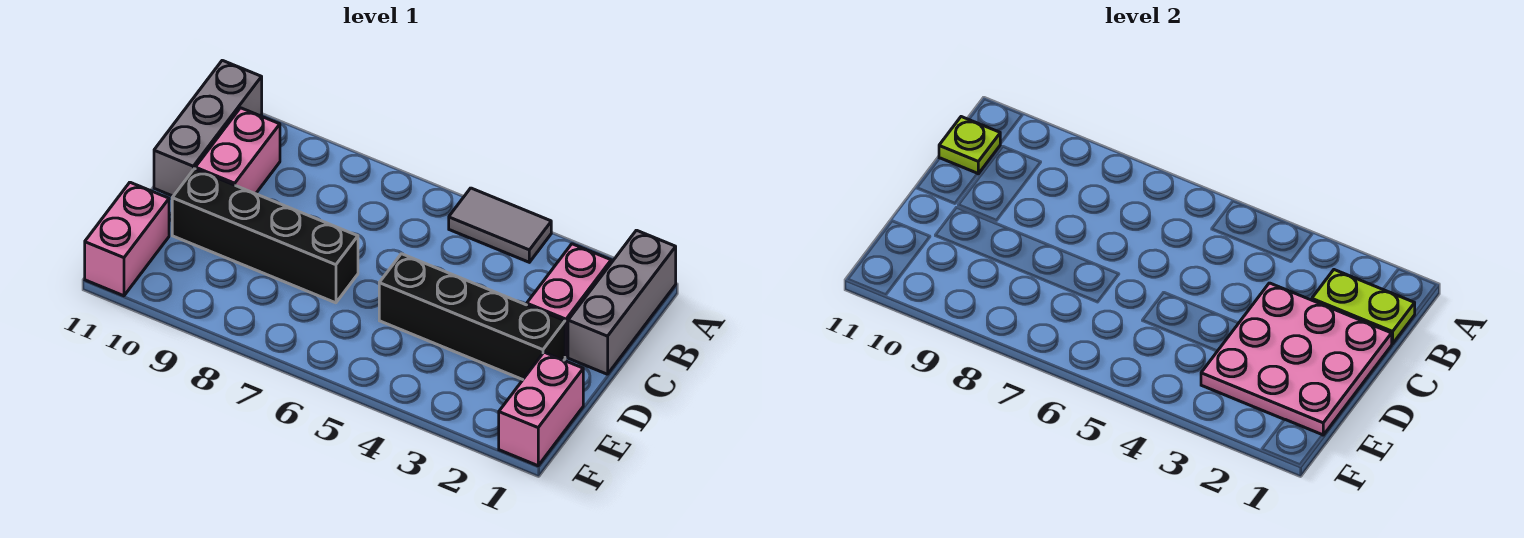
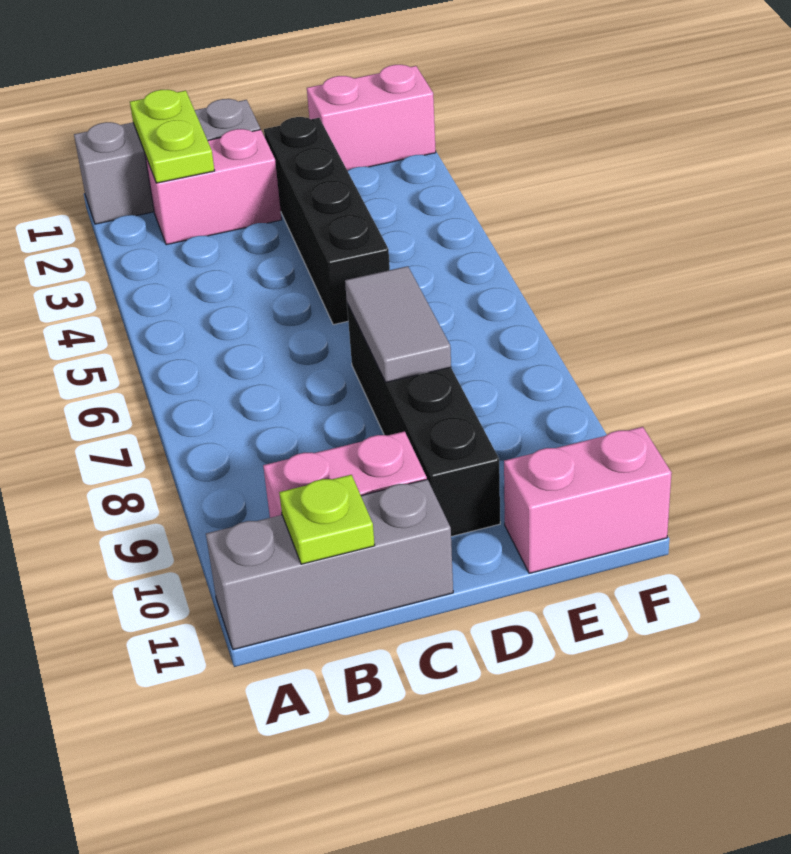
grey tile A4:A5 level 1 -> grey tile D7:D8 level 2
pink plate C1:E3 level 2 -> none

